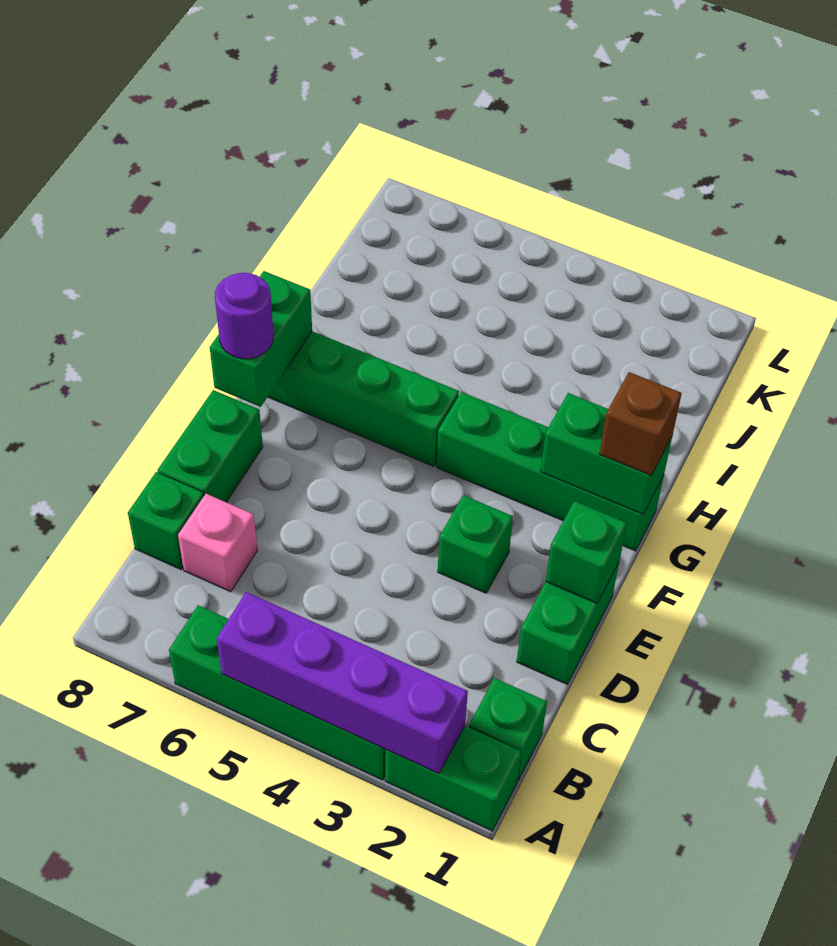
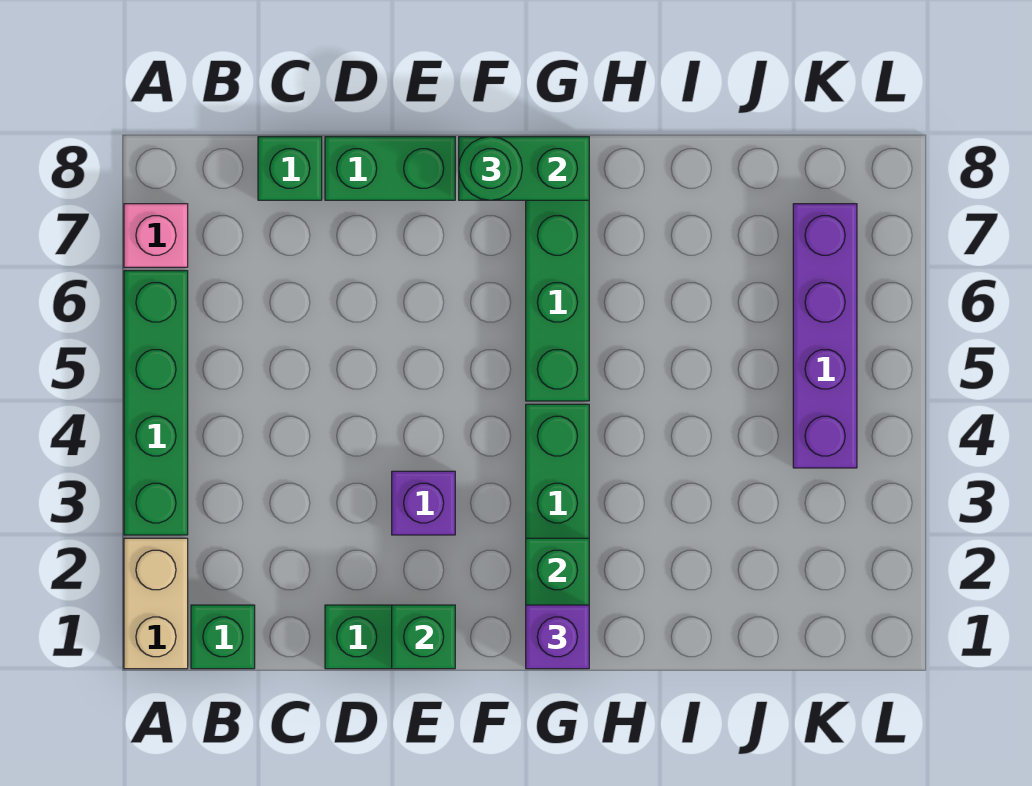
green brick A1:A2 level 1 -> tan brick A1:A2 level 1
purple brick A2:A5 level 2 -> purple brick K4:K7 level 1
pink brick C7 level 1 -> pink brick A7 level 1
green brick E3 level 1 -> purple brick E3 level 1
purple round brick F8 level 3 -> green round brick F8 level 3
brown brick G1 level 3 -> purple brick G1 level 3

